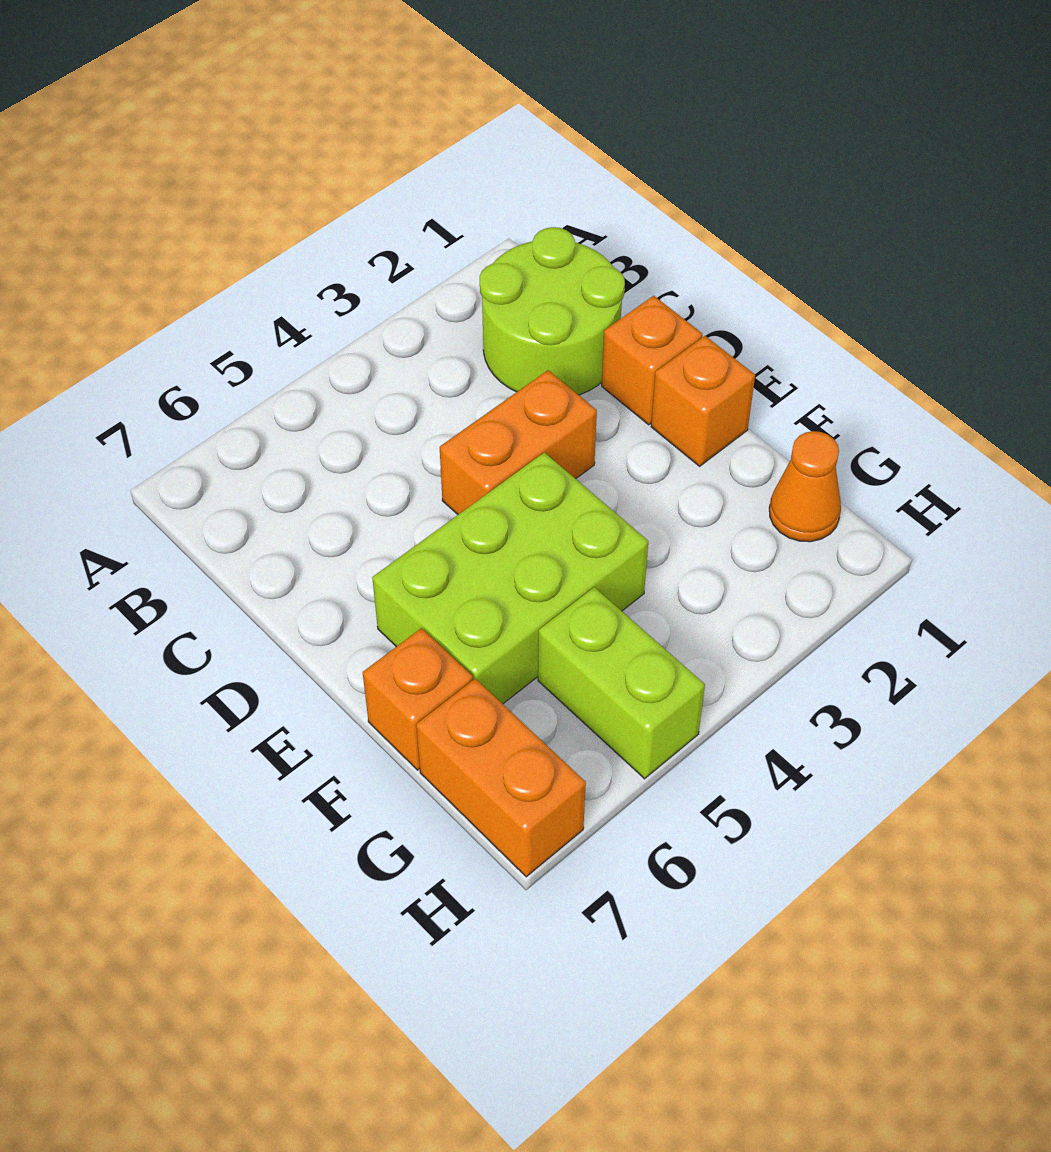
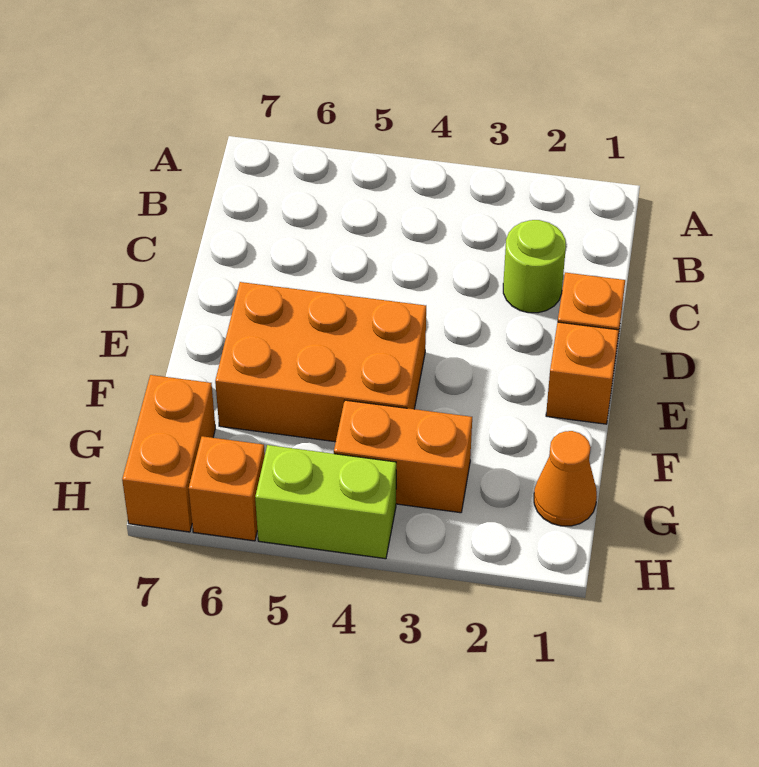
lime round brick B1:C2 level 1 -> lime round brick C2 level 1
orange brick D3:D4 level 1 -> orange brick G3:G4 level 1
lime brick E4:F6 level 1 -> orange brick E4:F6 level 1
orange brick F7 level 1 -> orange brick H6 level 1
lime brick G5:H5 level 1 -> lime brick H4:H5 level 1

